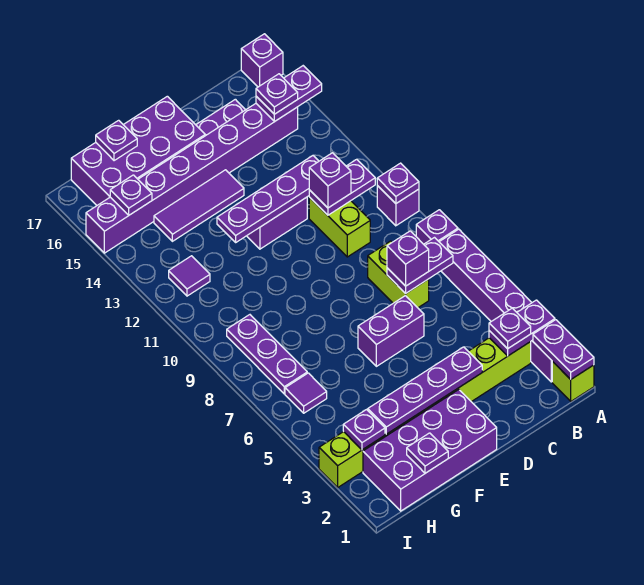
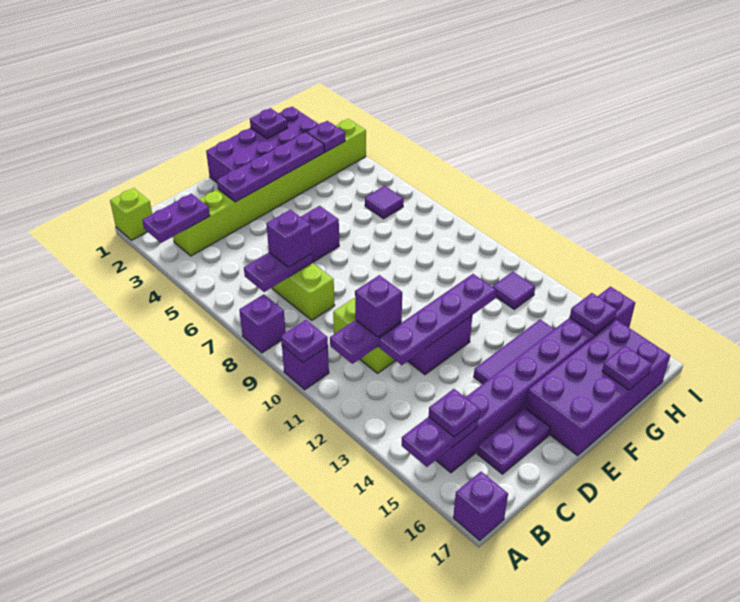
purple plate A1:A2 level 2 -> none
purple brick A2:A7 level 1 -> none
purple plate B3 level 3 -> none
purple plate H7:H9 level 1 -> none

